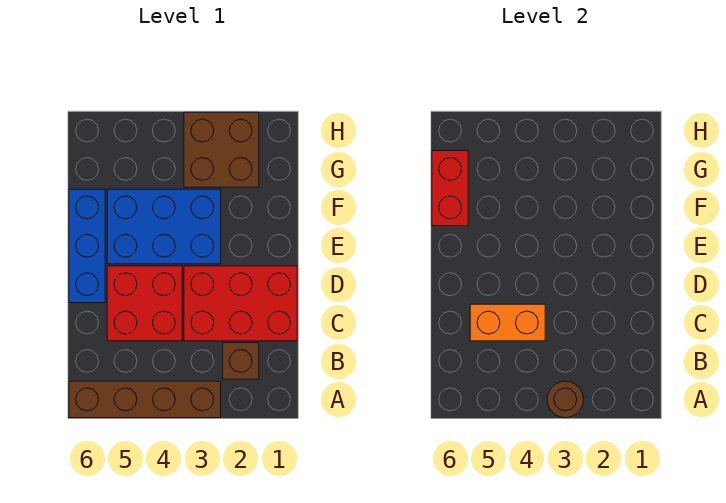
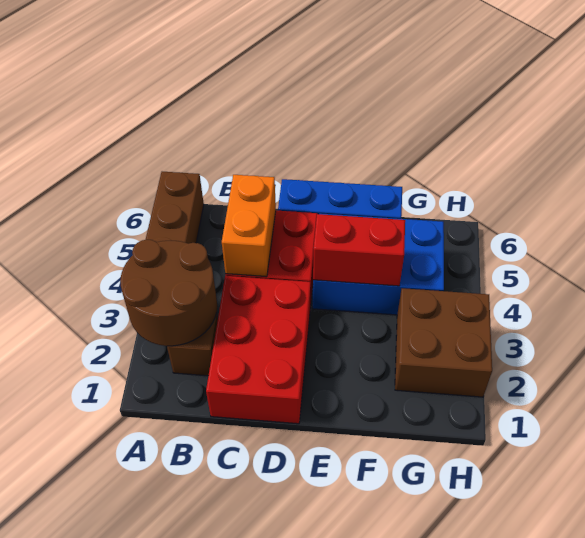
brown round brick A3 level 2 -> brown round brick A2:B3 level 2
blue brick E3:F5 level 1 -> blue brick E4:G5 level 1
red brick F6:G6 level 2 -> red brick E4:F4 level 2

